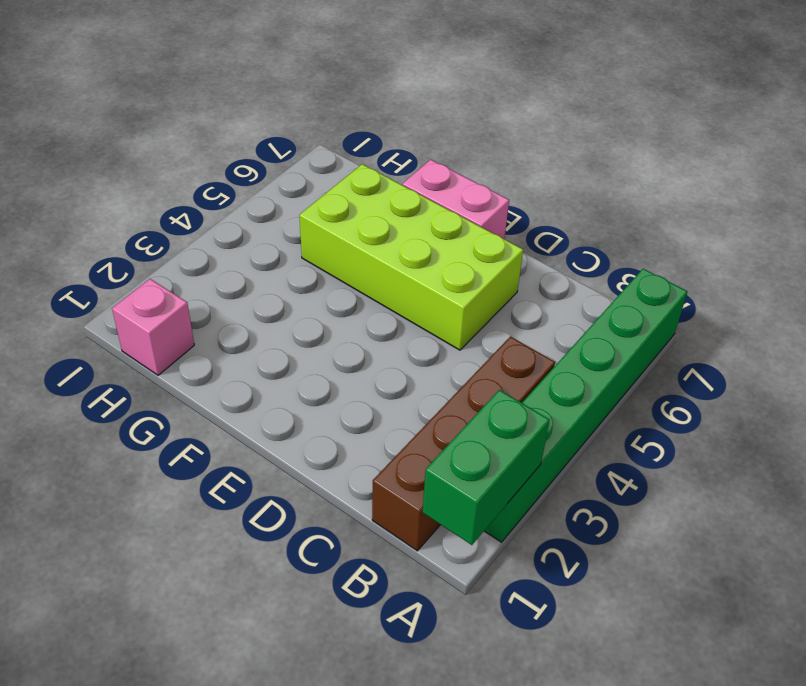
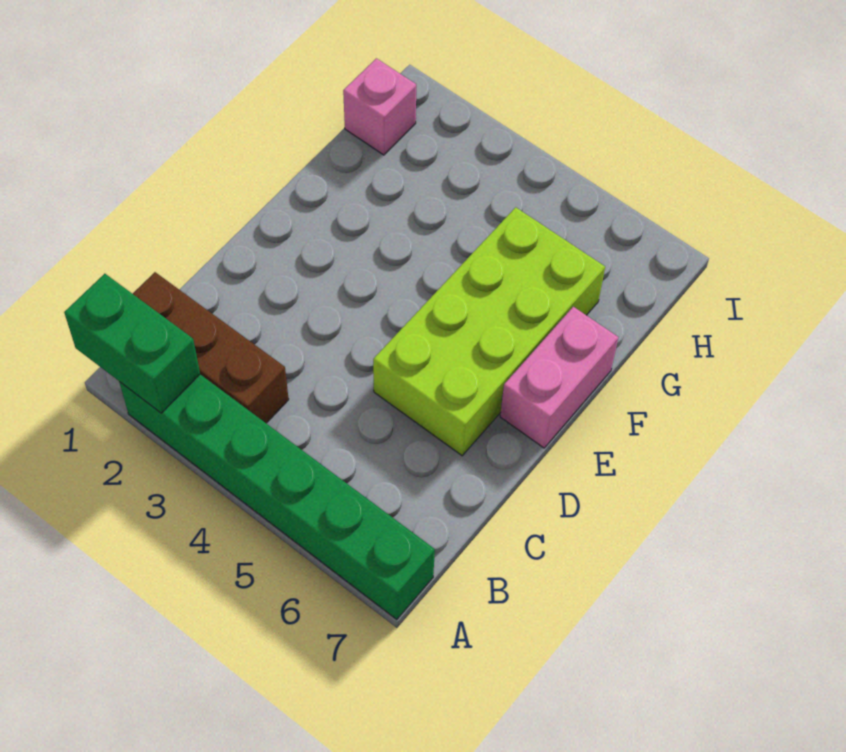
brown brick B1:B4 level 1 -> brown brick B1:B3 level 1

